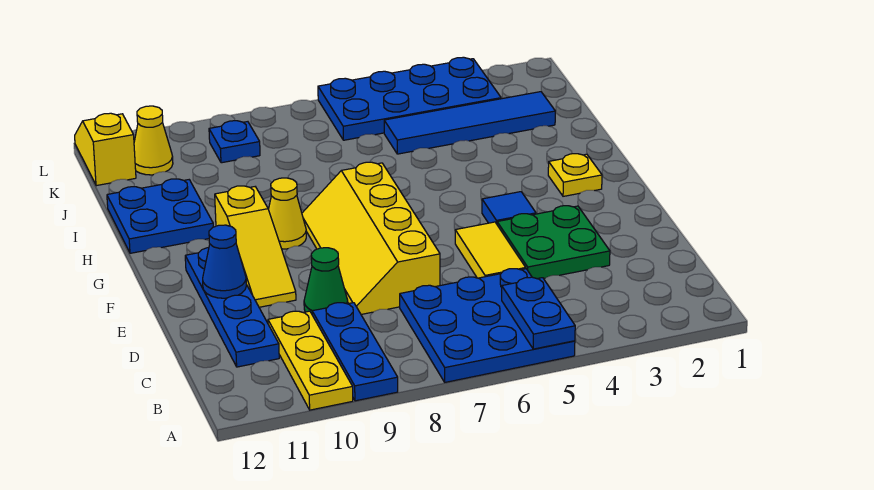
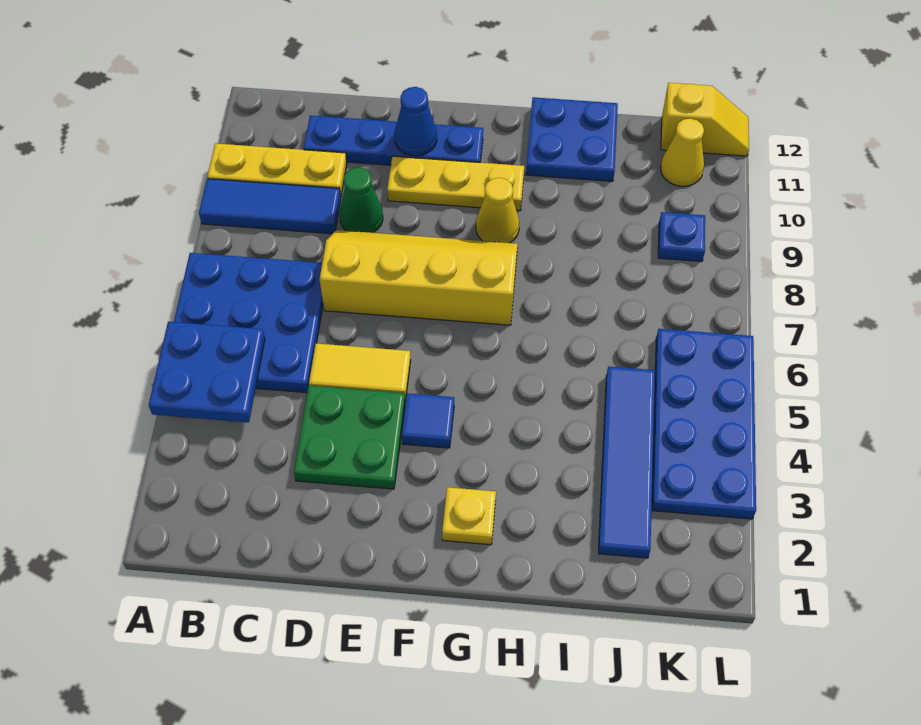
blue plate A5:B5 level 2 -> blue plate A4:B5 level 2
blue plate A9:C9 level 1 -> blue tile A9:C9 level 1
yellow slope E10:G10 level 1 top G -> yellow plate E10:G10 level 1

